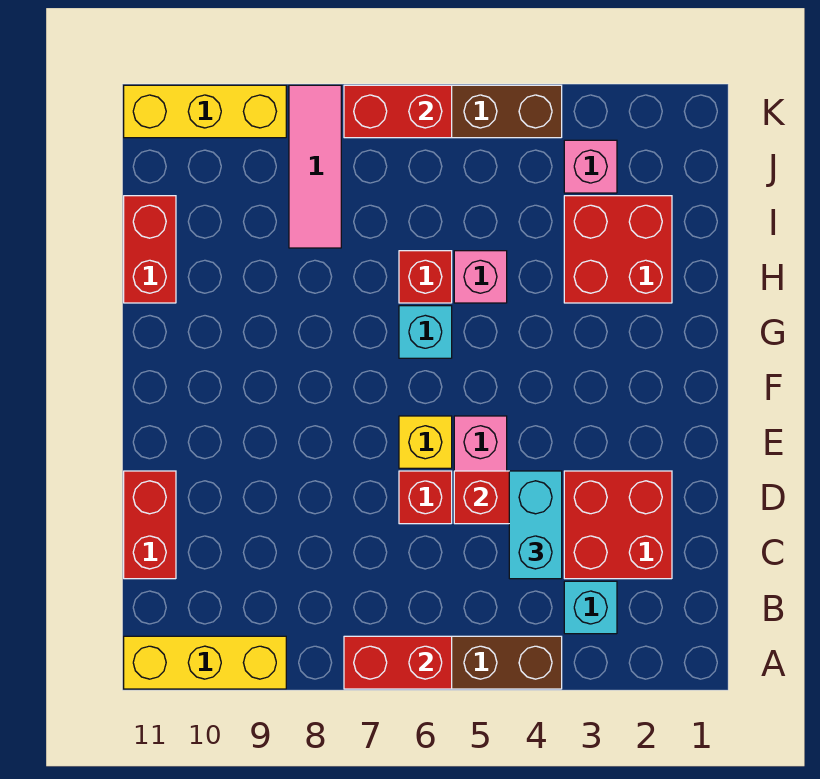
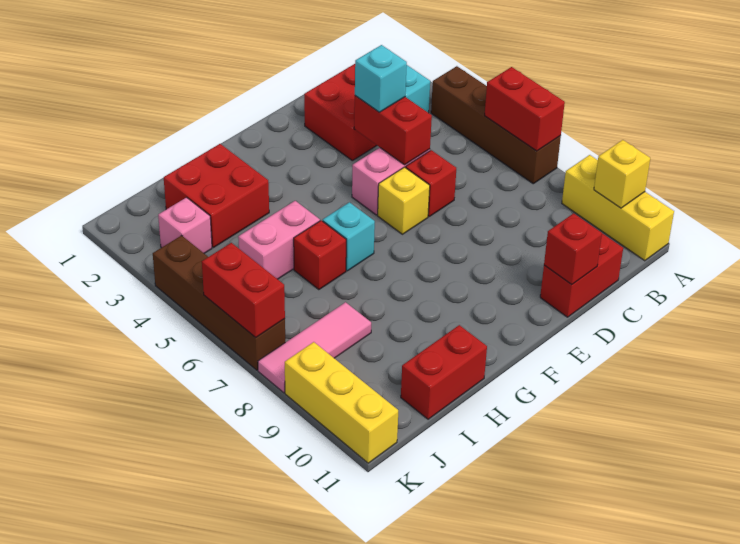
none -> yellow brick A10 level 2
cyan brick C4:D4 level 3 -> cyan brick D4 level 3
none -> red brick D11 level 2
pink brick H5 level 1 -> pink brick H5:I5 level 1

